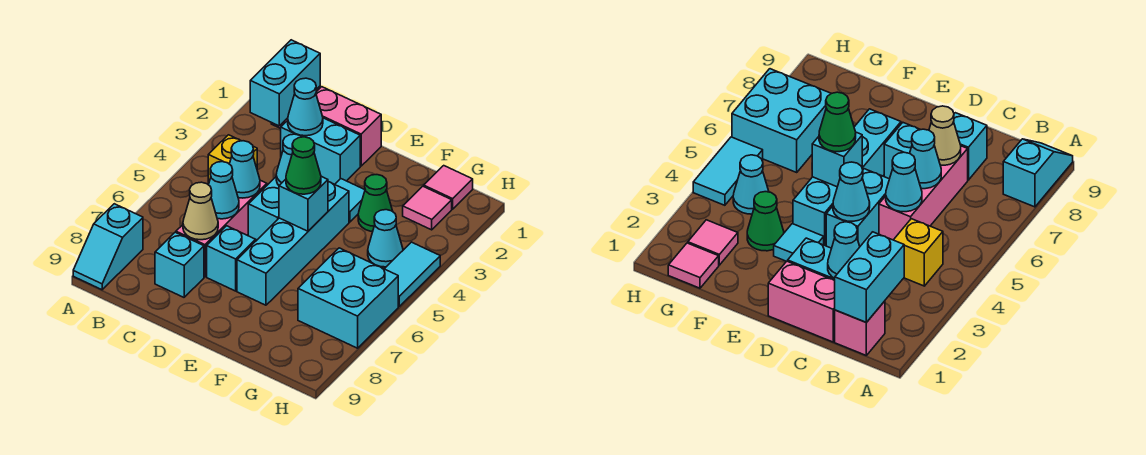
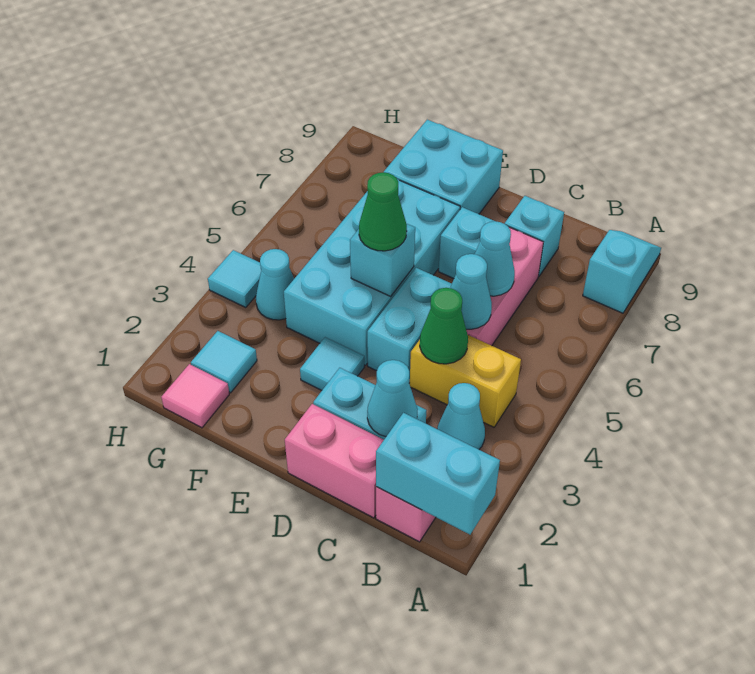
cyan brick B1:B2 level 2 -> cyan brick A1:B1 level 2
yellow brick B4 level 1 -> yellow brick B4:C4 level 1
tan cone C7 level 2 -> none
cyan cone D4 level 2 -> cyan cone B3 level 1
cyan brick E4:E7 level 1 -> cyan brick E4:F7 level 1
green cone F3 level 1 -> green cone C4 level 2
pink tile G2 level 1 -> cyan tile G2 level 1
cyan brick G6:H7 level 1 -> cyan brick E8:F9 level 1
cyan tile H4:H5 level 1 -> cyan tile H4 level 1

